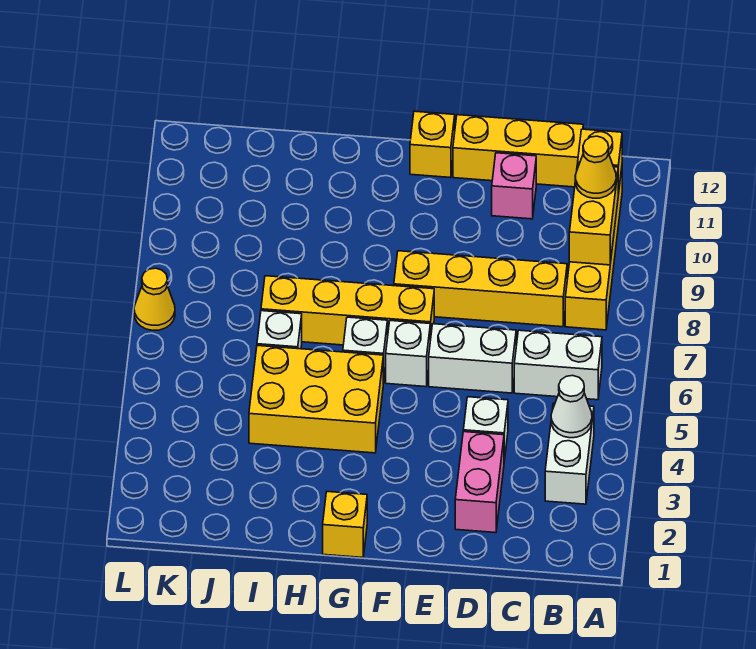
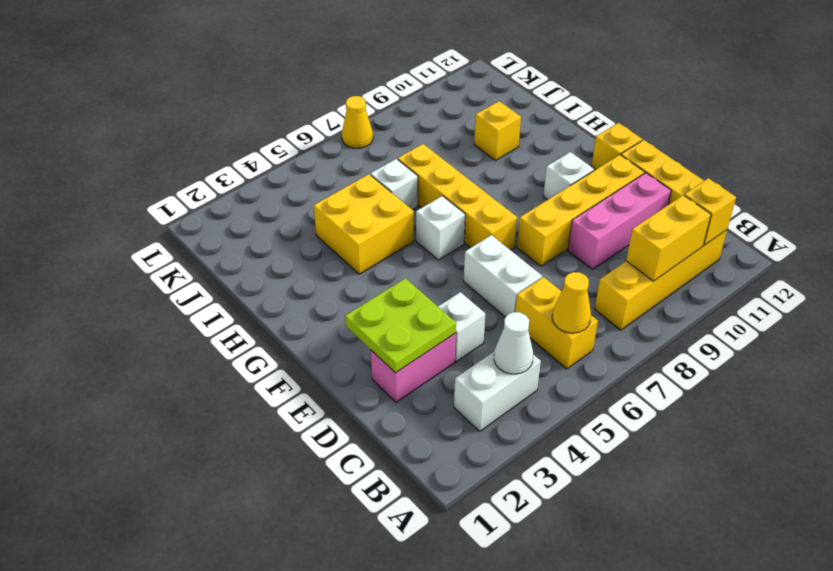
white brick B6:C6 level 1 -> yellow brick B6:C6 level 1
yellow cone B10 level 3 -> yellow cone B6 level 2
yellow brick C8:F8 level 1 -> yellow brick E8:E11 level 1
none -> lime plate D2:E3 level 2
pink brick D11 level 1 -> pink brick D9:D11 level 1
white brick F6 level 1 -> white brick F10 level 1
yellow brick G1 level 1 -> yellow brick I10 level 1
yellow brick G4:I5 level 1 -> yellow brick H4:I5 level 1

